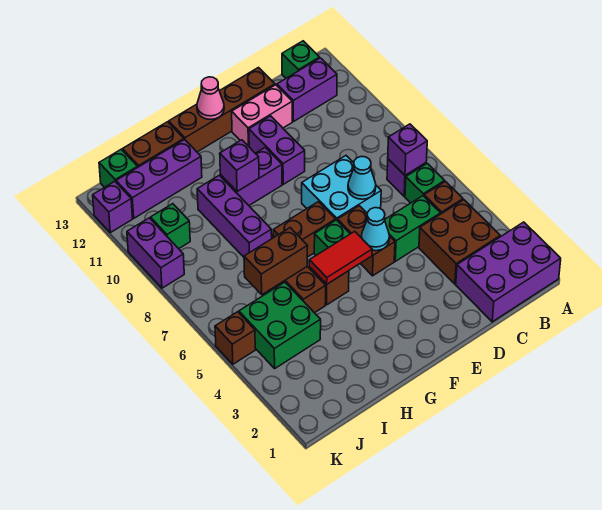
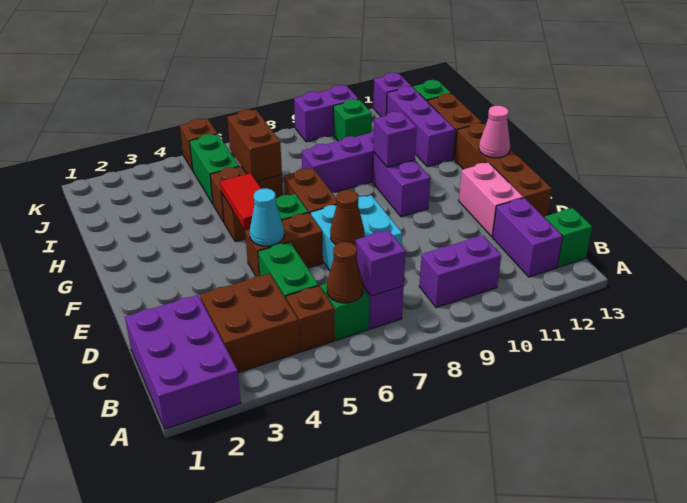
none -> brown cone B6 level 2
cyan cone D7 level 2 -> brown cone D7 level 2
purple brick E10:E11 level 1 -> purple brick B9:B10 level 1
green brick I4:J5 level 1 -> green brick I5:J5 level 1

